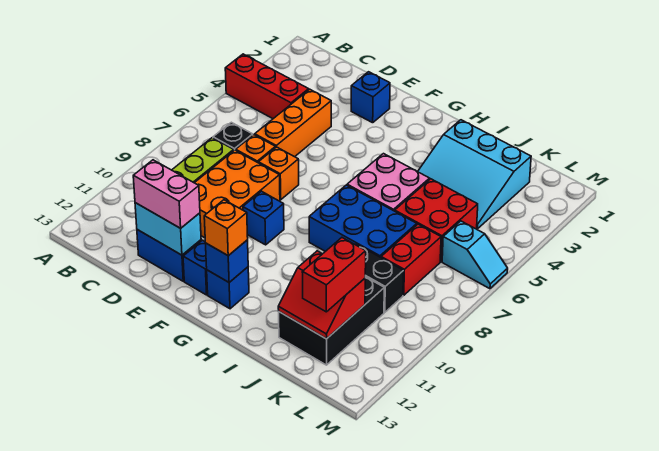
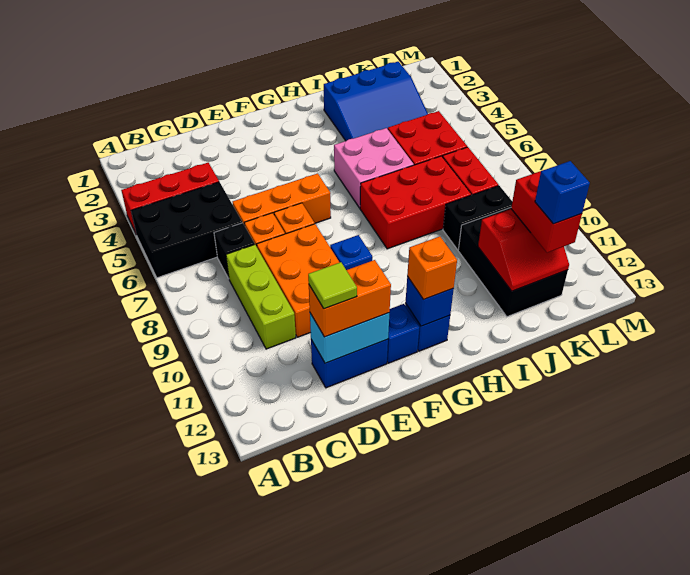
none -> black brick A5:C6 level 1
orange brick D4:D6 level 1 -> orange brick D6:F6 level 1
pink brick D12:E12 level 3 -> orange brick D12:E12 level 3
none -> lime tile D12 level 4
blue brick E2 level 1 -> blue brick K12 level 4
blue brick H7:J8 level 1 -> red brick H7:J8 level 1
cyan slope I2:K4 level 1 top 2 -> blue slope I2:K4 level 1 top 2
cyan slope L6:M6 level 1 top L -> none

